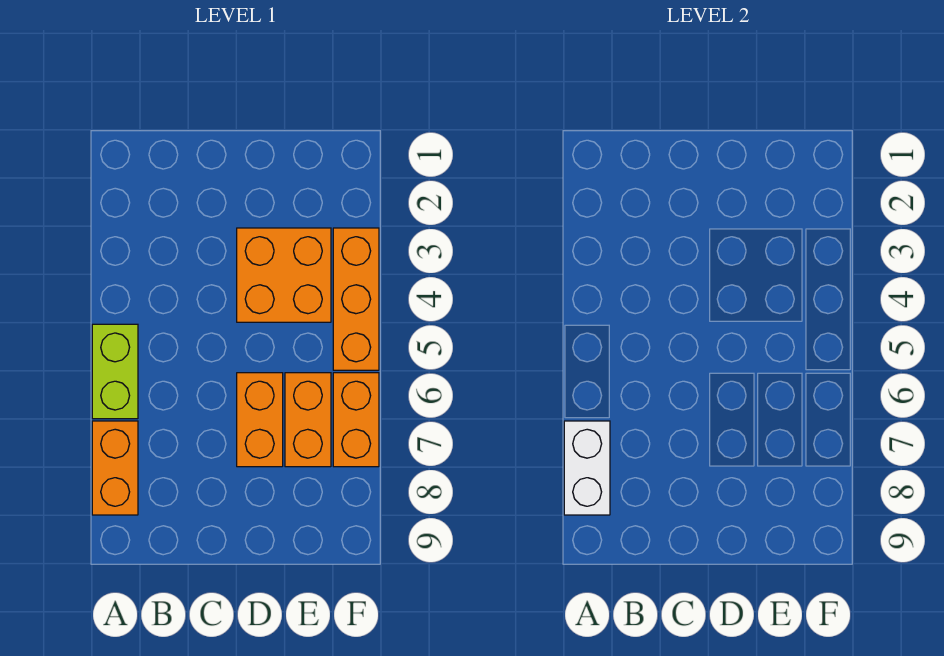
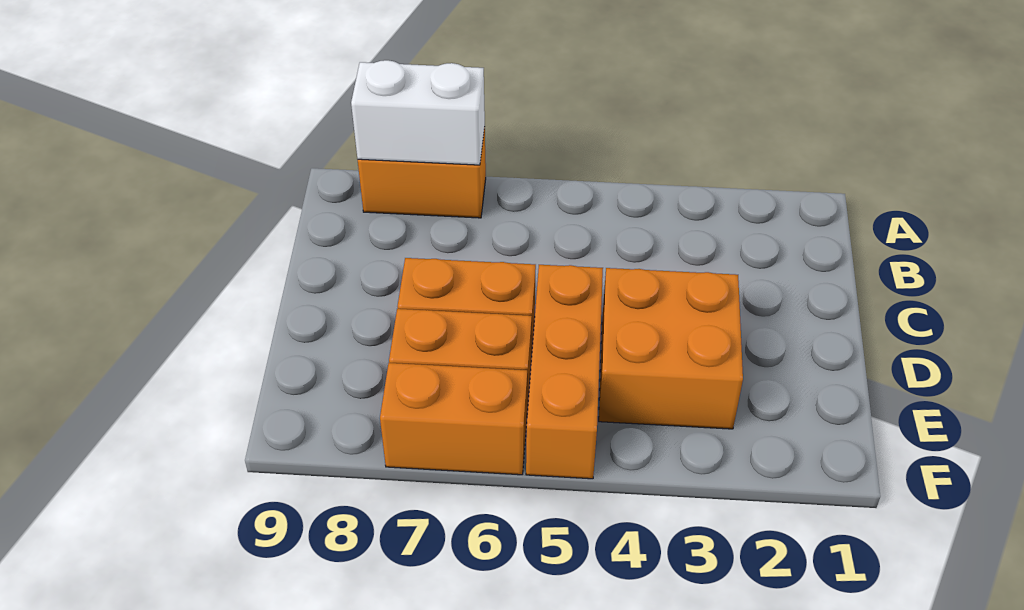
lime brick A5:A6 level 1 -> none
orange brick F3:F5 level 1 -> orange brick D5:F5 level 1

